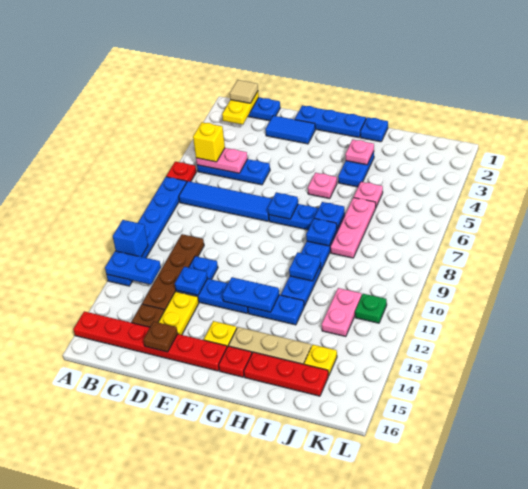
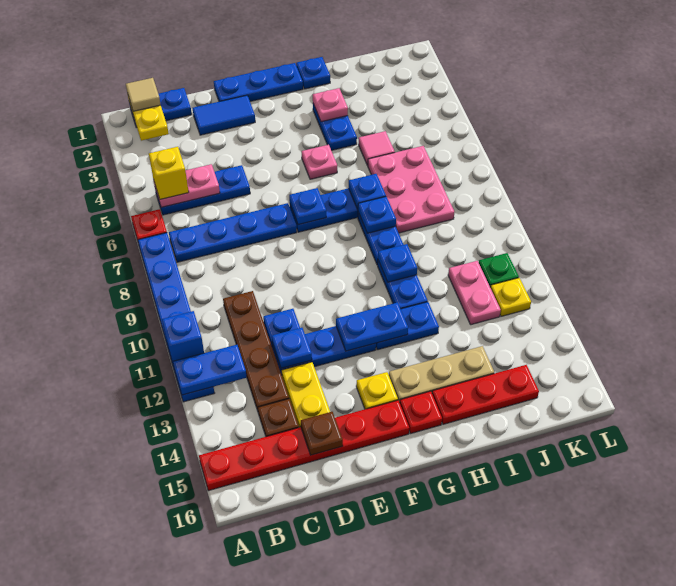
blue tile B7:E7 level 1 -> blue plate B7:E7 level 1
pink plate I5 level 1 -> pink tile I5 level 1
pink plate I6:I8 level 1 -> pink plate I6:J8 level 1
yellow plate J14 level 1 -> yellow plate K12 level 1

